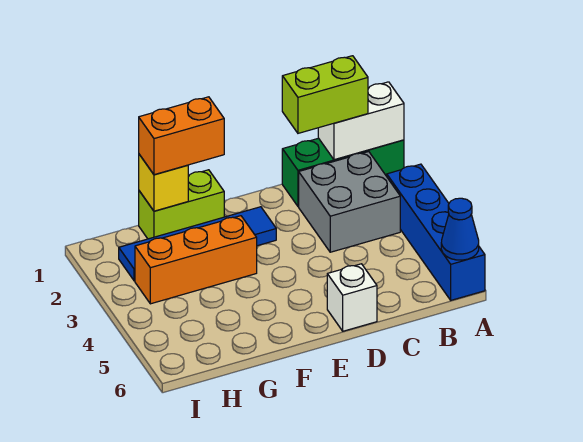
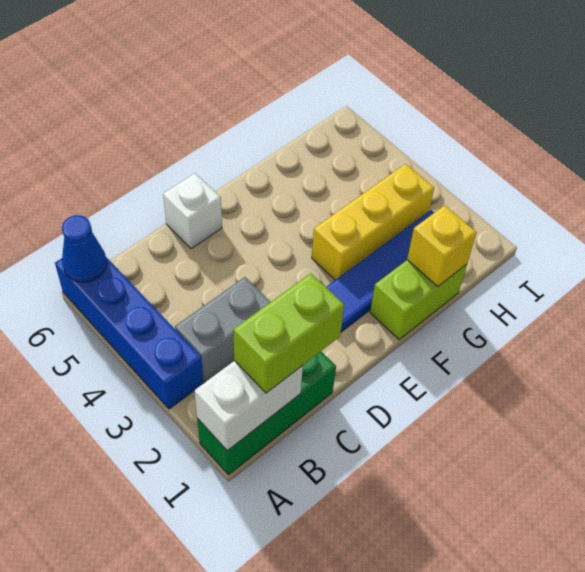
grey brick B2:C3 level 1 -> grey brick B3:C3 level 1
orange brick F1:G1 level 3 -> none
orange brick F3:H3 level 1 -> yellow brick F3:H3 level 1

